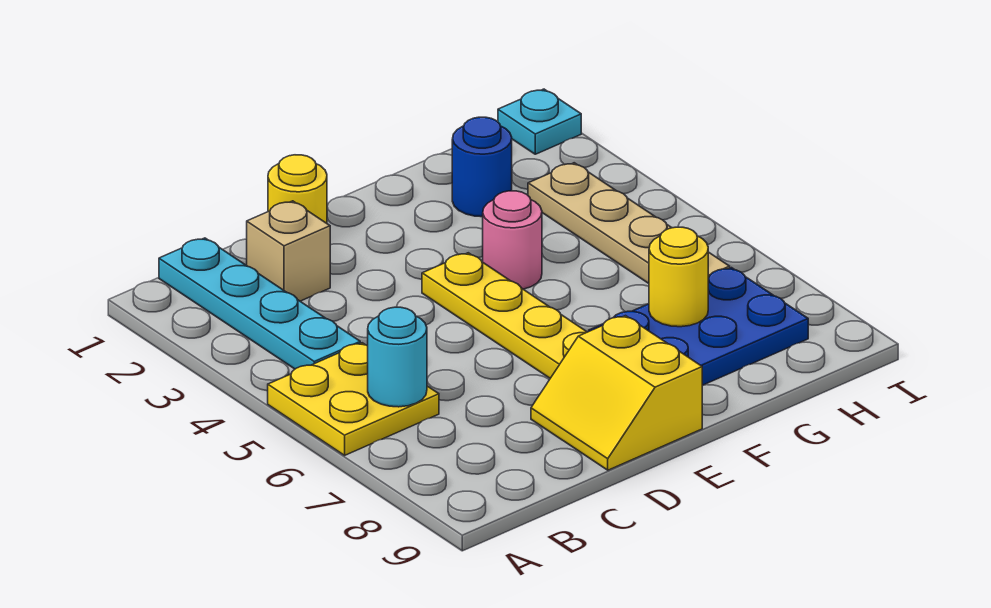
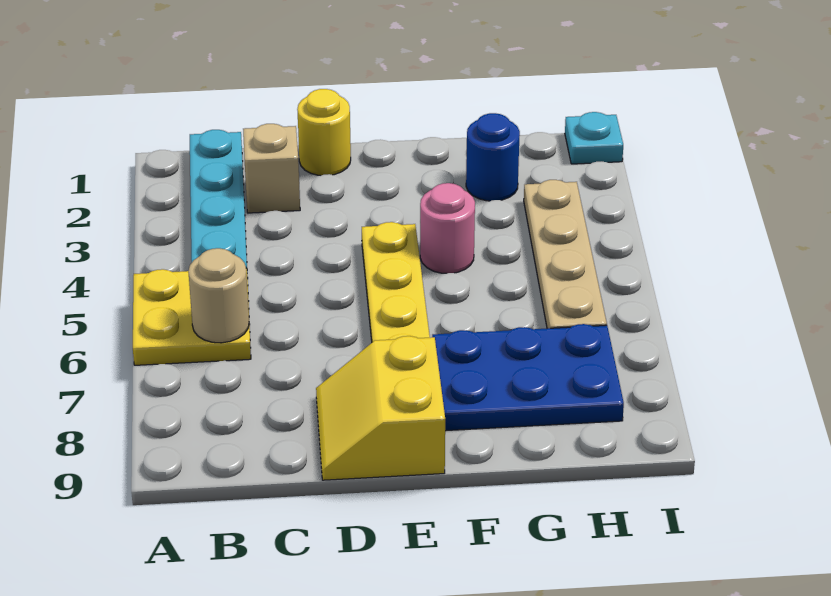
cyan round brick B6 level 2 -> tan round brick B6 level 2
yellow round brick G7 level 2 -> none

